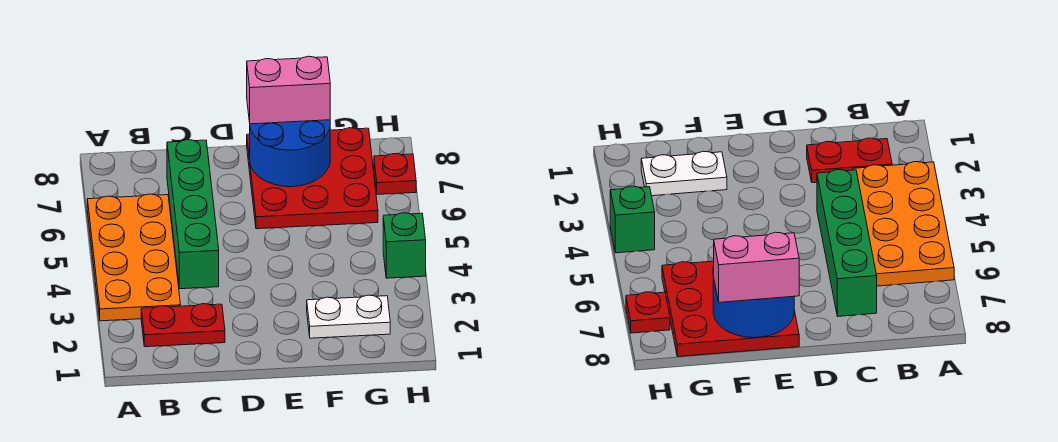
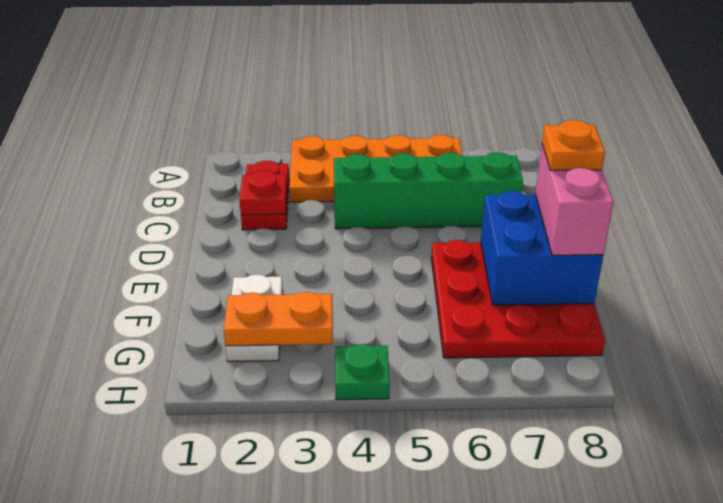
blue round brick E7:F8 level 2 -> blue brick E7:F8 level 2
none -> orange plate E8 level 4
none -> orange plate G2:G3 level 2
green brick H4 level 1 -> green plate H4 level 1
red plate H7 level 1 -> red plate C2 level 2

